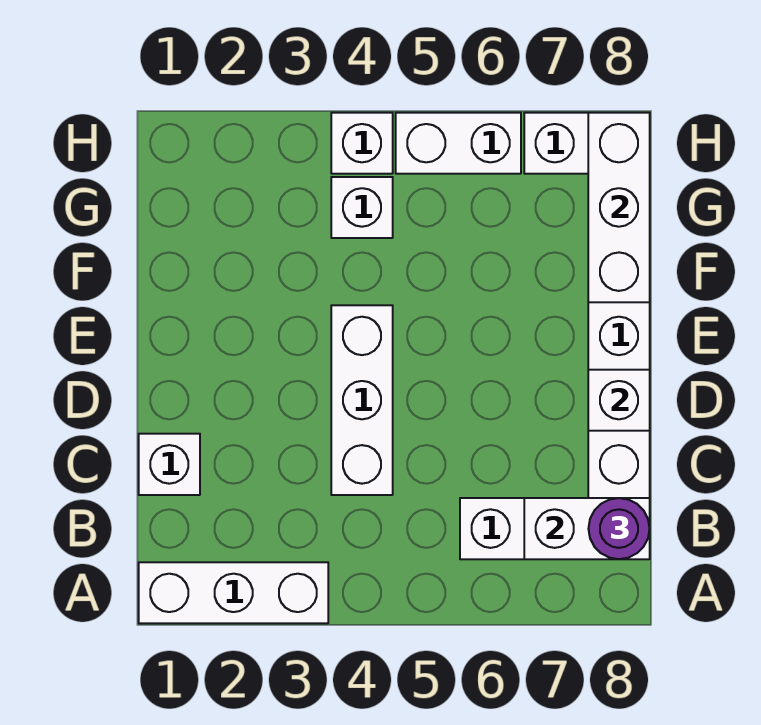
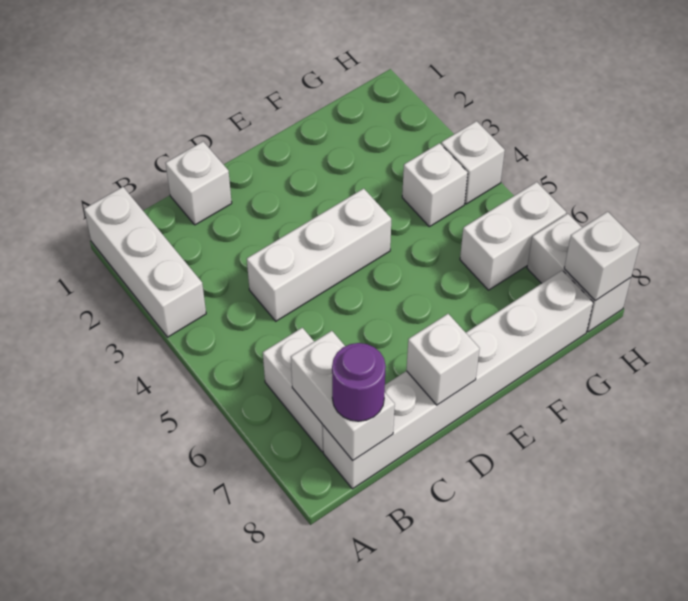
white brick F8:H8 level 2 -> white brick H8 level 2
white brick H5:H6 level 1 -> white brick G6:H6 level 1

